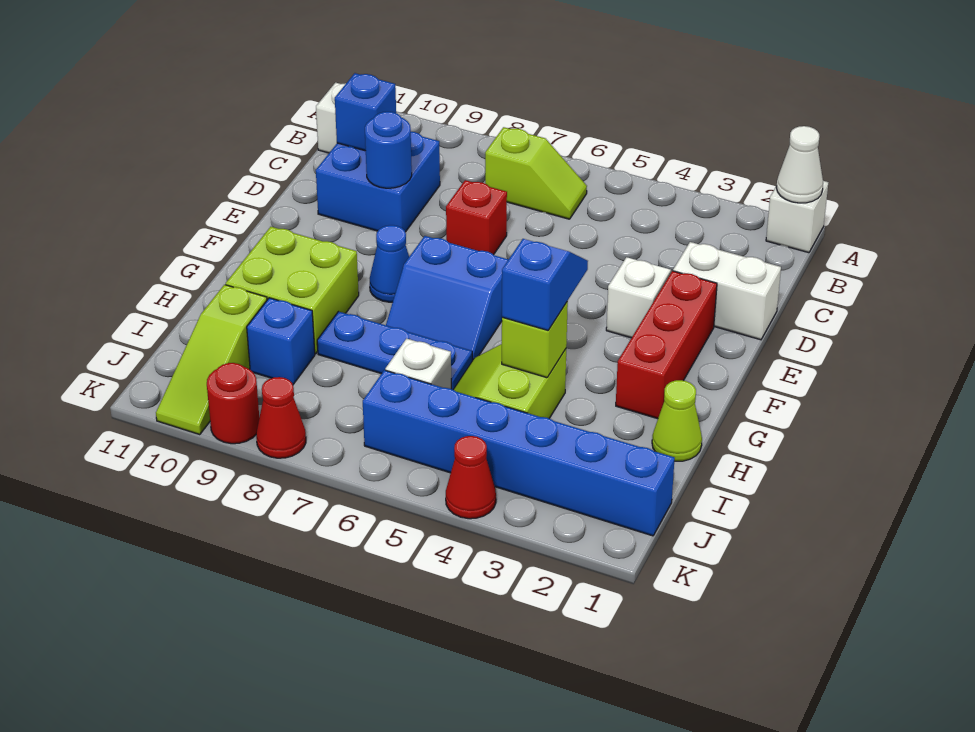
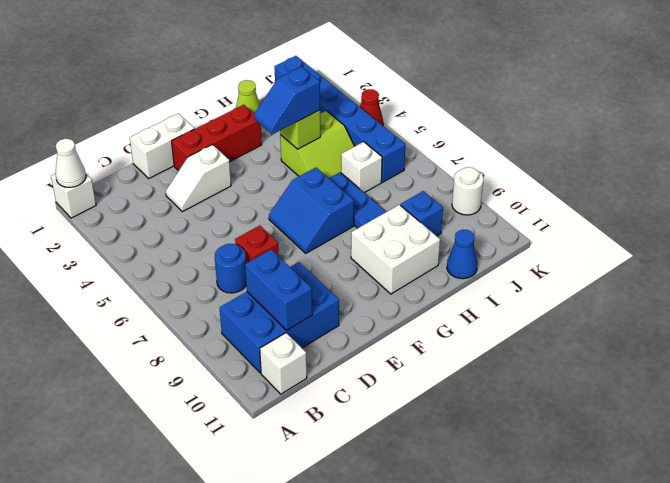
lime slope B6:B7 level 1 top 7 -> none
blue brick C9:D10 level 1 -> blue brick B9:D10 level 1
blue brick C10 level 2 -> blue brick C9:C10 level 2
white brick D1:D2 level 1 -> white brick D1:E1 level 1
blue round brick D9 level 2 -> blue round brick C7 level 1
blue slope F6:G7 level 1 top F -> blue slope F6:G7 level 1 top G
blue cone F8 level 1 -> blue cone I11 level 1
lime brick G9:H10 level 1 -> white brick G9:H10 level 1
lime slope I10:K10 level 1 top I -> none
red cone K8 level 1 -> none
red round brick K9 level 1 -> white round brick K9 level 1

